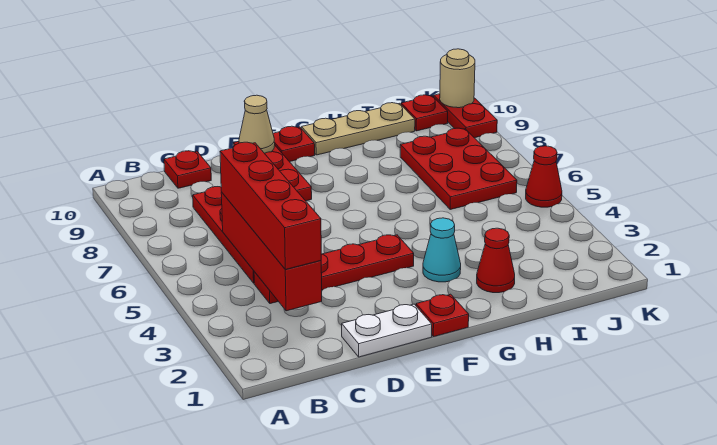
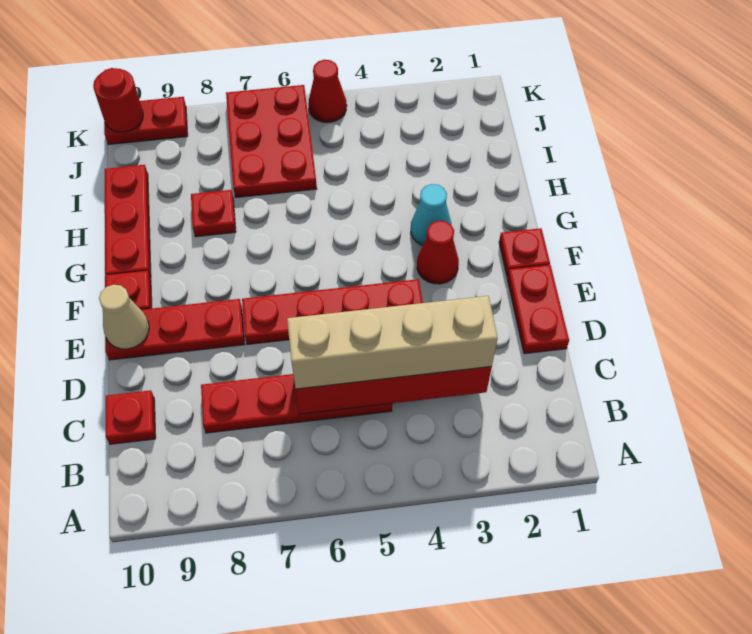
red brick C3:C6 level 3 -> tan brick C3:C6 level 3
red plate C4:F4 level 1 -> red plate E4:E7 level 1
white plate D1:E1 level 1 -> red plate D1:E1 level 1
tan plate G10:I10 level 1 -> red plate G10:I10 level 1
red cone H2 level 1 -> red cone F3 level 1
red plate I6:J8 level 1 -> red plate I6:K7 level 1
red plate J10 level 1 -> red plate H8 level 1
tan round brick K10 level 2 -> red round brick K10 level 2

